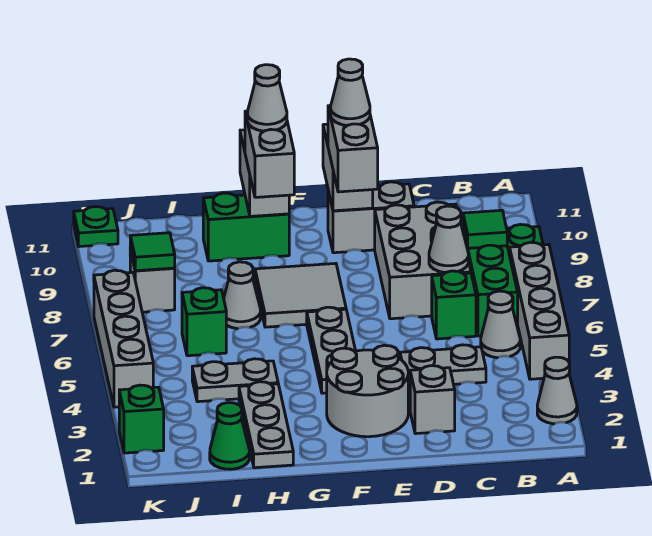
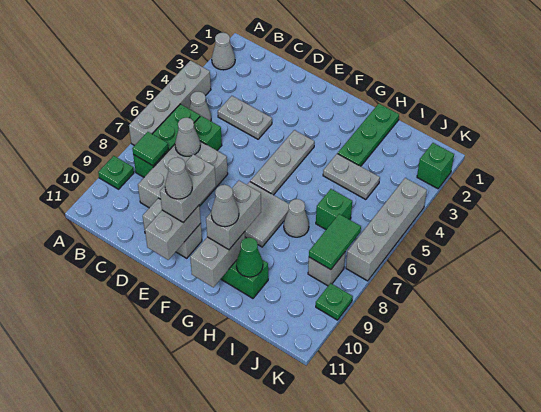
grey brick D2 level 1 -> none
grey round brick E2:F3 level 1 -> none
grey plate H1:H3 level 1 -> green plate H1:H3 level 1
green cone I1 level 1 -> green cone H10 level 2
green tile J8 level 2 -> green tile J7:J8 level 2
green plate K11 level 1 -> green plate K9 level 1

